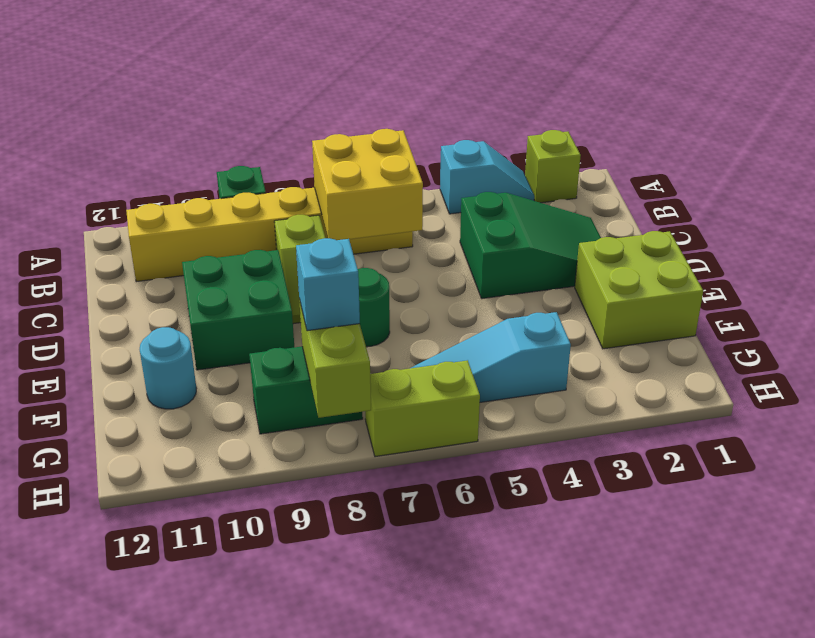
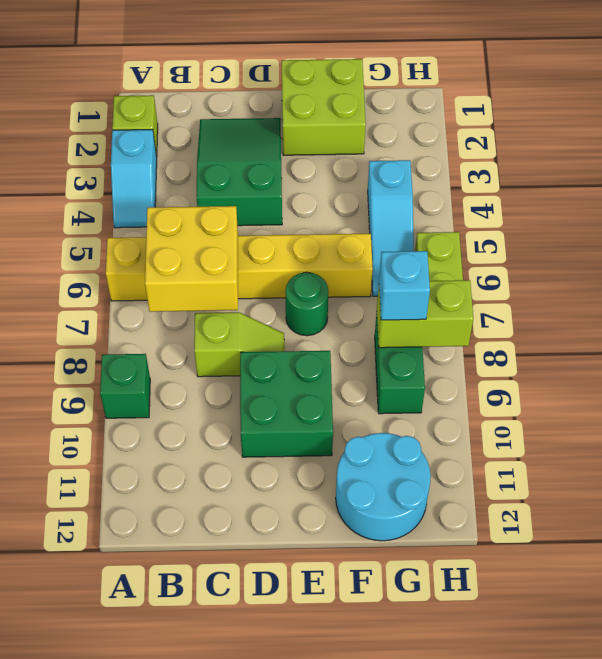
cyan slope A3:A4 level 1 top 4 -> cyan slope A3:A4 level 1 top 3
yellow brick B6:B11 level 1 -> yellow brick A6:F6 level 1
cyan round brick F11 level 1 -> cyan round brick F11:G12 level 1

